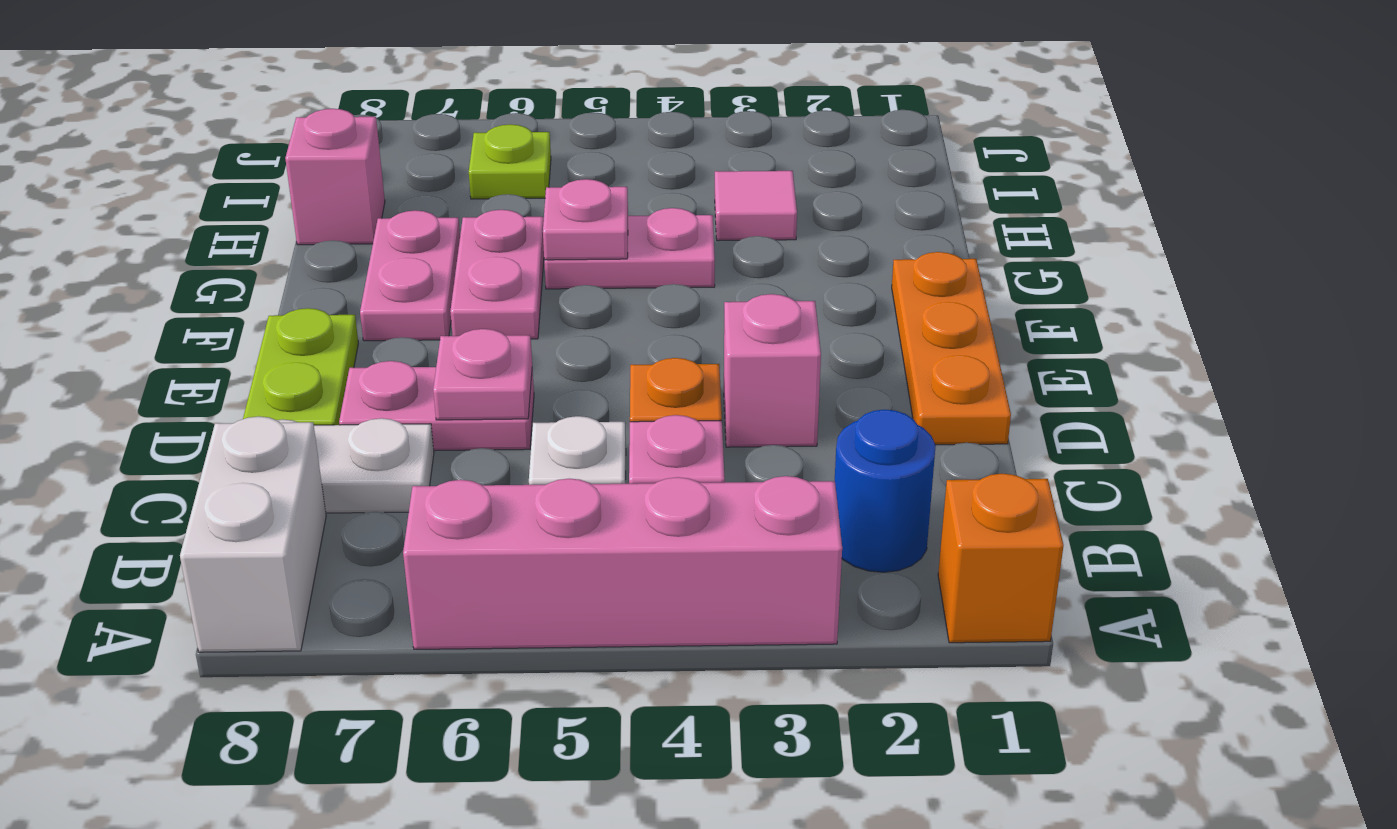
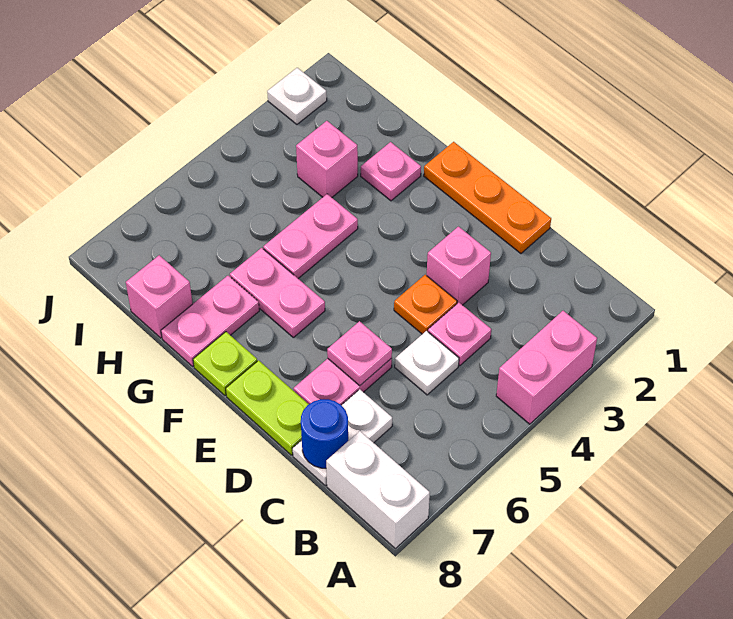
orange brick A1 level 1 -> none
pink brick A3:A6 level 1 -> pink brick A3:A4 level 1
blue round brick B2 level 1 -> blue round brick C8 level 2
pink plate F7:G7 level 1 -> pink plate G7:G8 level 1
pink plate G5 level 2 -> pink plate G2 level 1
pink tile H3 level 1 -> pink brick H3 level 1
lime plate I6 level 1 -> lime plate F8 level 1
none -> white plate J2 level 1

